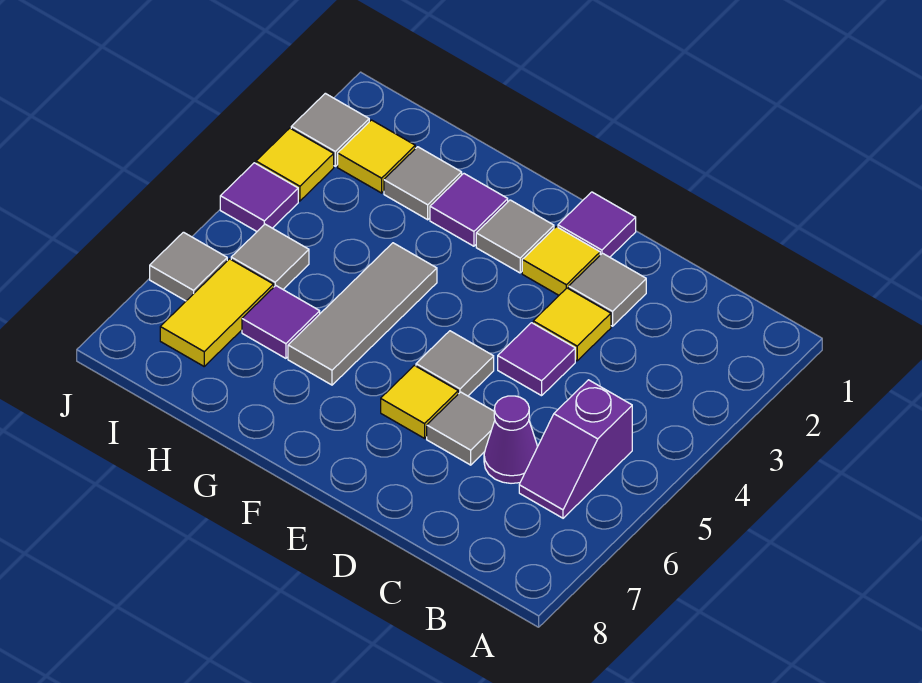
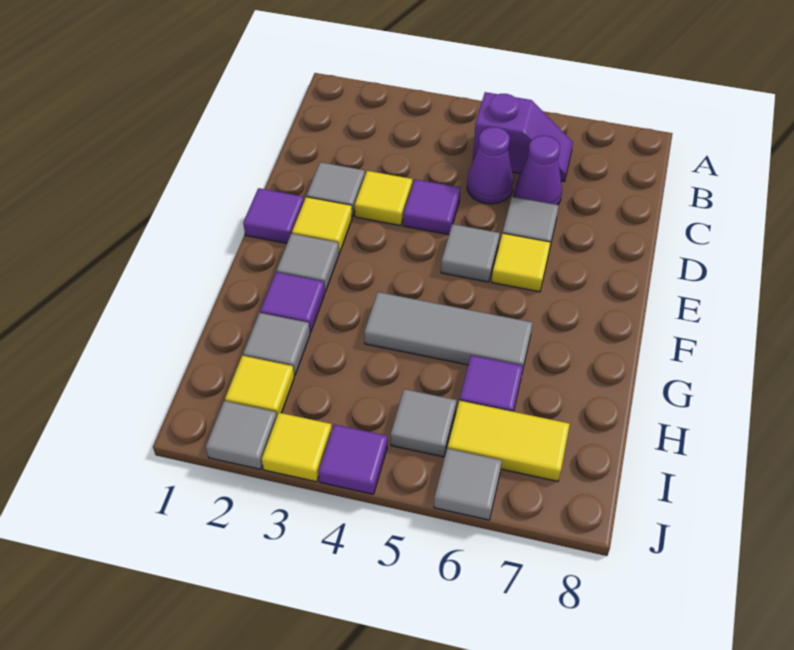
none -> purple cone C5 level 1

